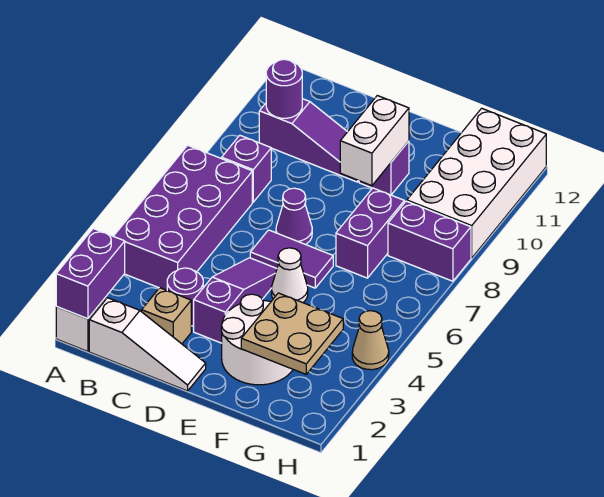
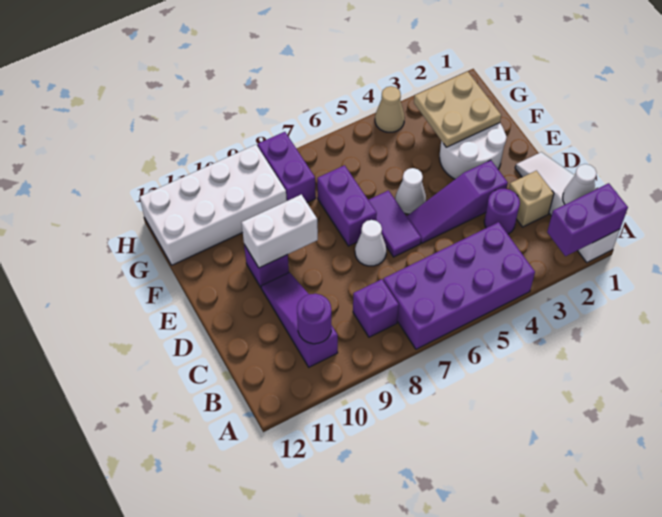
none -> white cone B1 level 2
purple cone D7 level 1 -> white cone D7 level 1
purple brick F7:F8 level 1 -> purple brick E7:F7 level 1

